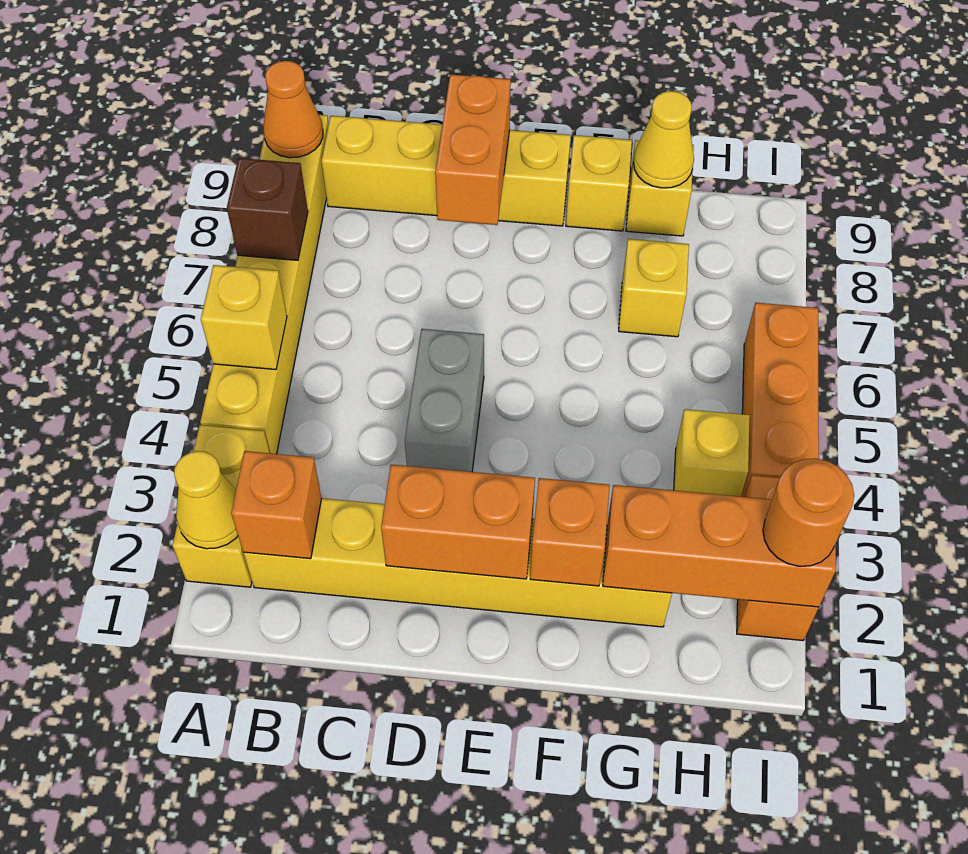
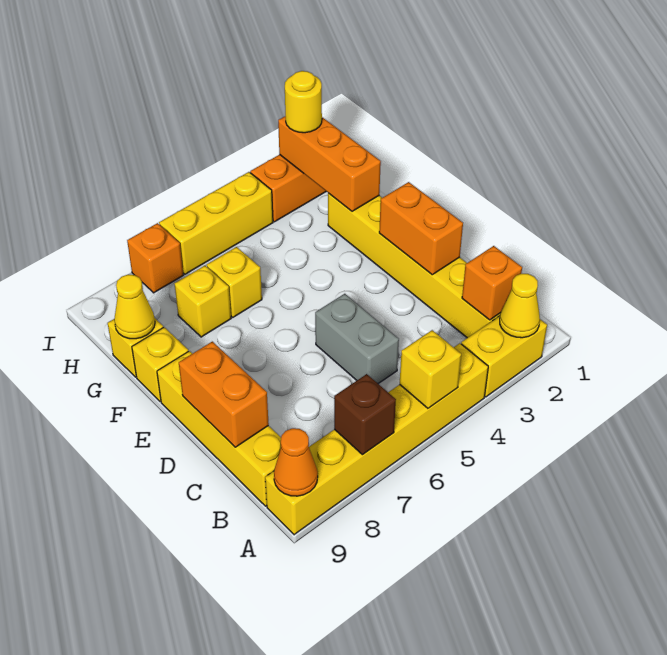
grey brick D4:D5 level 1 -> grey brick C5:D5 level 1
orange brick D8:D9 level 2 -> orange brick C9:D9 level 2
orange brick F2 level 2 -> orange brick I7 level 1
yellow brick H4 level 1 -> yellow brick G6 level 1
orange round brick I2 level 3 -> yellow round brick I2 level 3
orange brick I4:I6 level 1 -> yellow brick I4:I6 level 1

